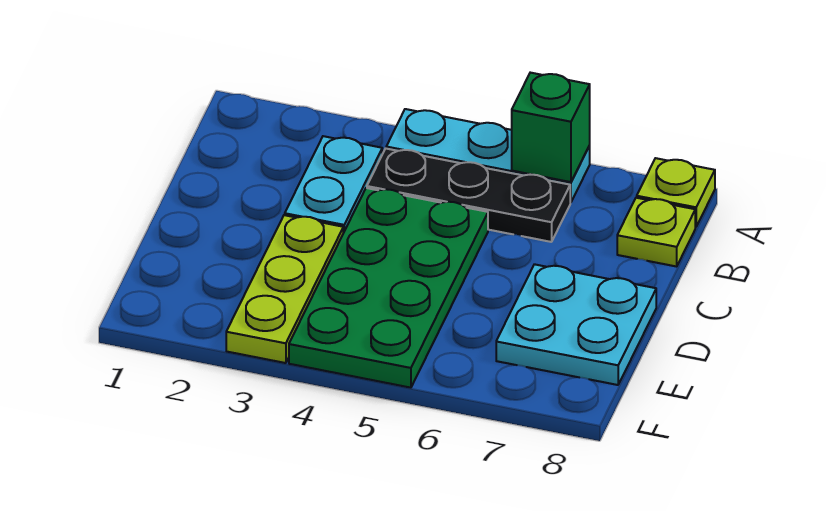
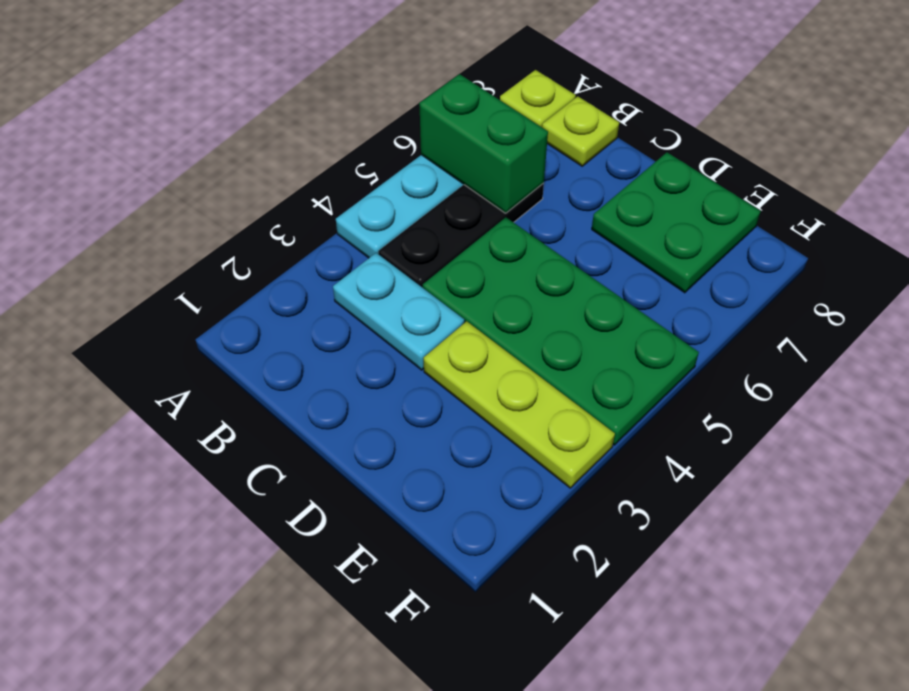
green brick A6 level 2 -> green brick A6:B6 level 2
cyan plate D7:E8 level 1 -> green plate D7:E8 level 1

